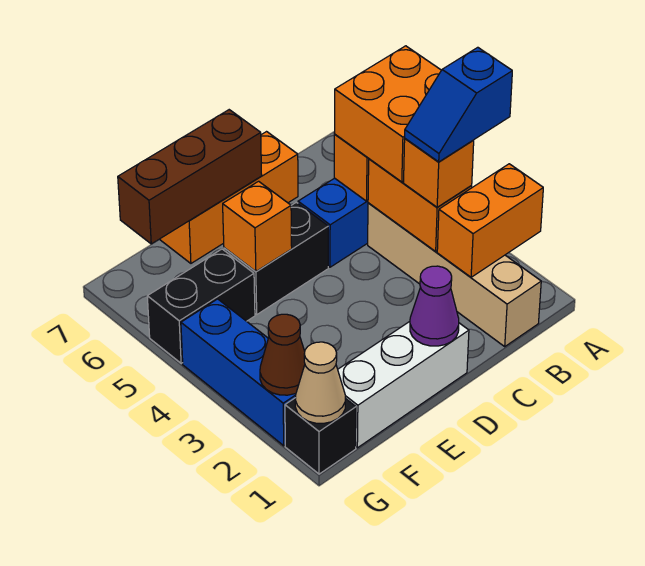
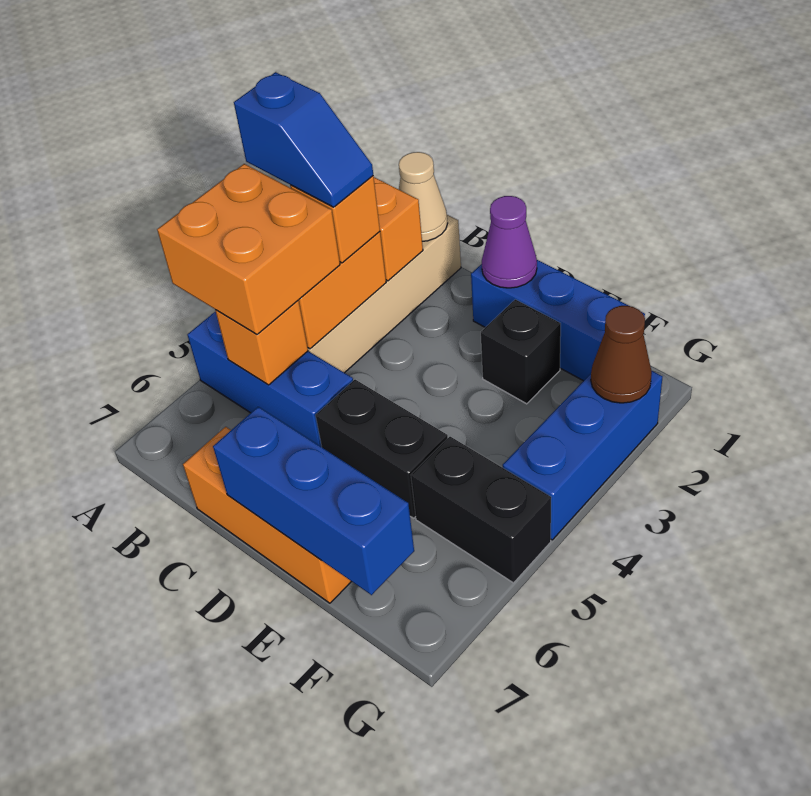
white brick D1:F1 level 1 -> blue brick D1:F1 level 1
brown brick D7:F7 level 2 -> blue brick D7:F7 level 2
orange brick E5 level 2 -> none
black brick G1 level 1 -> black brick E2 level 1
tan cone G1 level 2 -> tan cone B1 level 2

